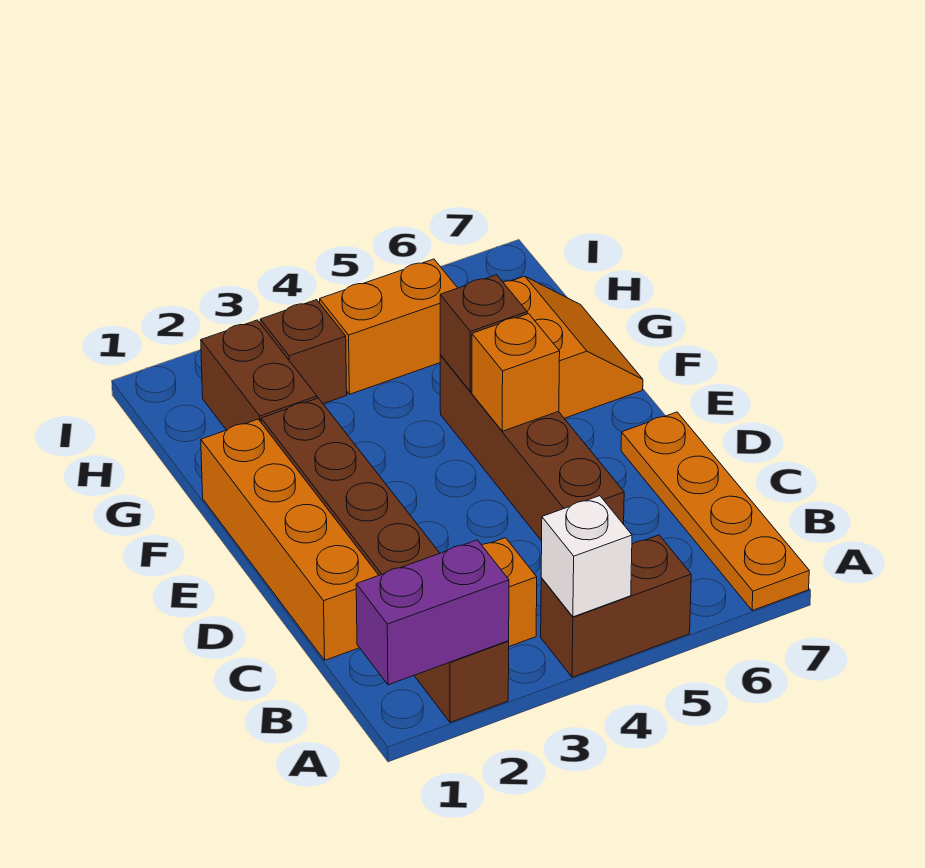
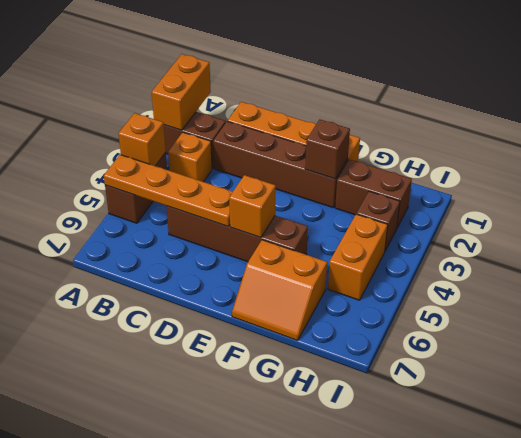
purple brick A1:A2 level 2 -> orange brick A1:A2 level 2
white brick A4 level 2 -> orange brick A4 level 2
orange plate A7:D7 level 1 -> orange plate A5:D5 level 2
brown brick F5 level 2 -> brown brick F2 level 2

